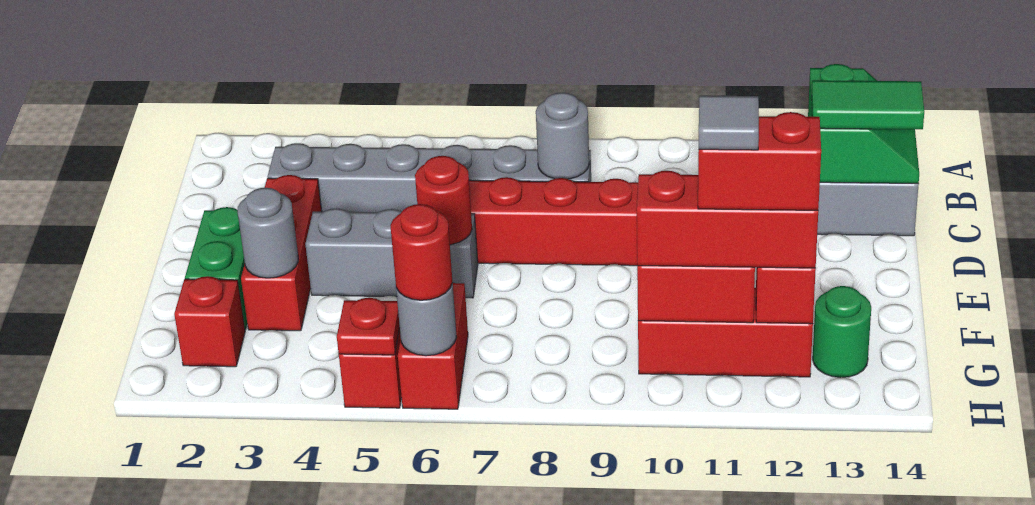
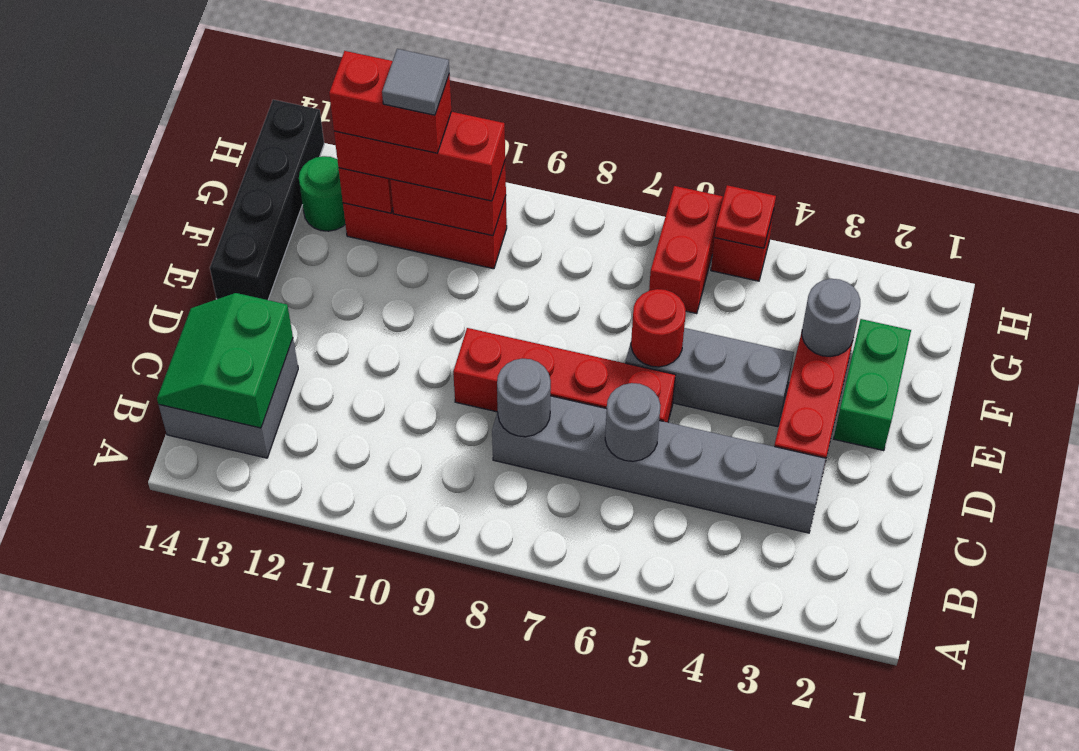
green tile C13:C14 level 3 -> none
none -> black brick E14:H14 level 1
red brick G2 level 1 -> none
grey round brick H6 level 2 -> grey round brick C6 level 2
red round brick H6 level 3 -> none

